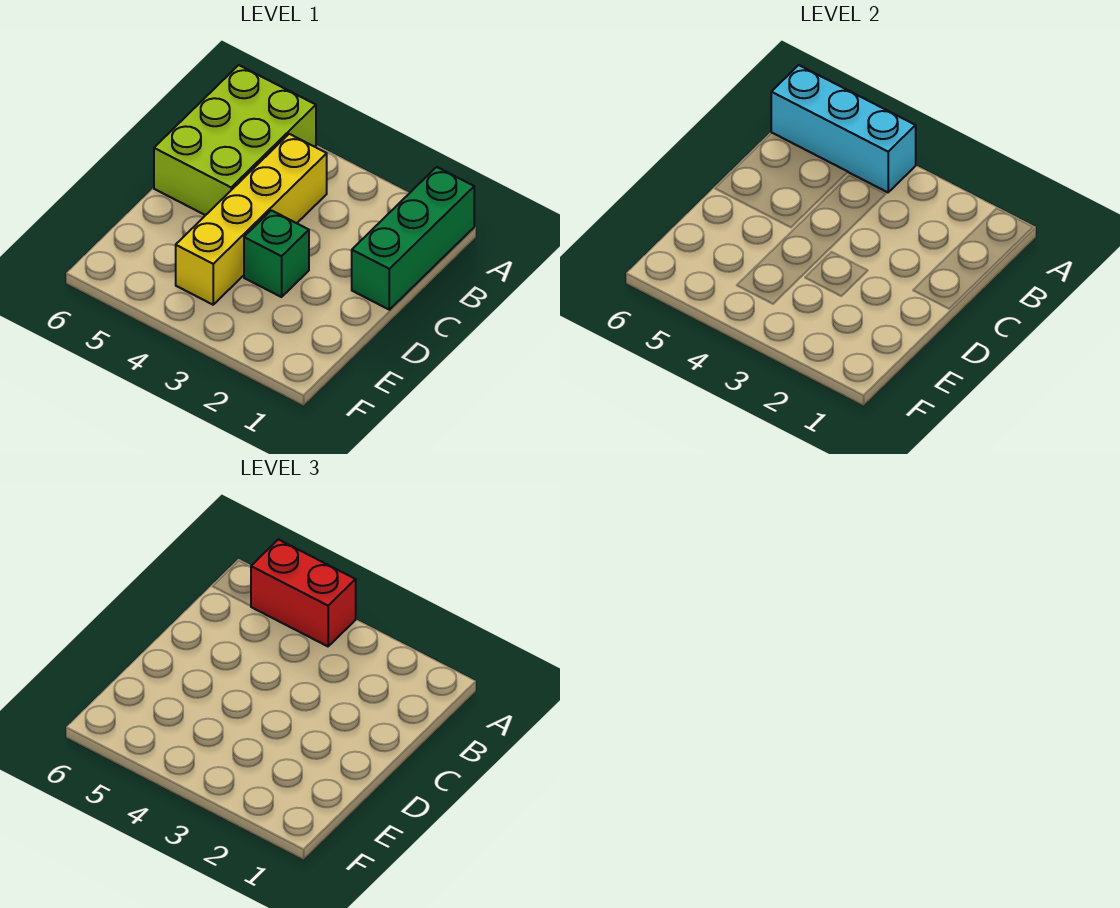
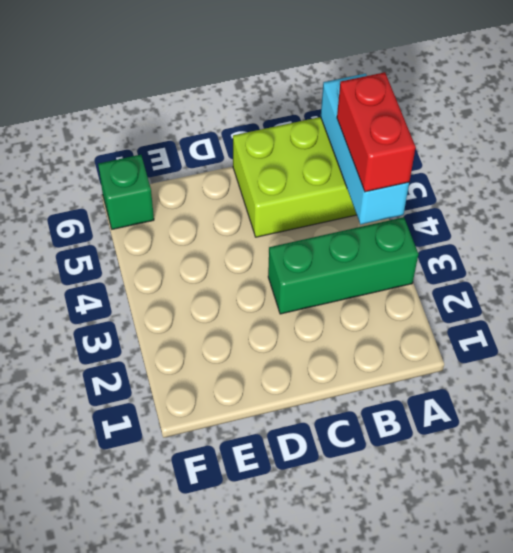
green brick A1:C1 level 1 -> green brick A3:C3 level 1
yellow brick B4:E4 level 1 -> none
green brick D3 level 1 -> green brick F6 level 1

